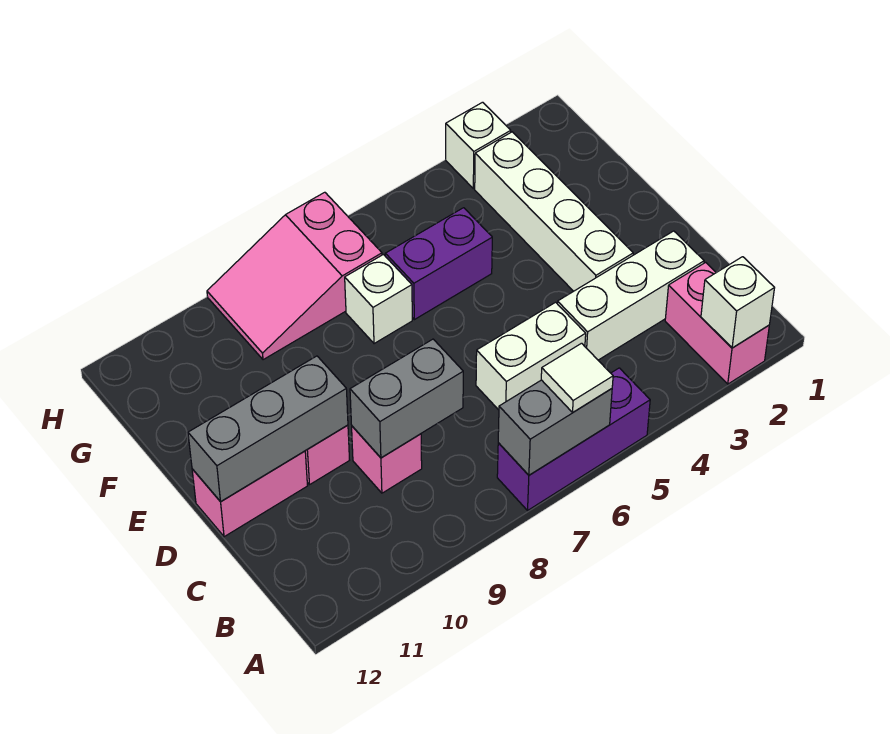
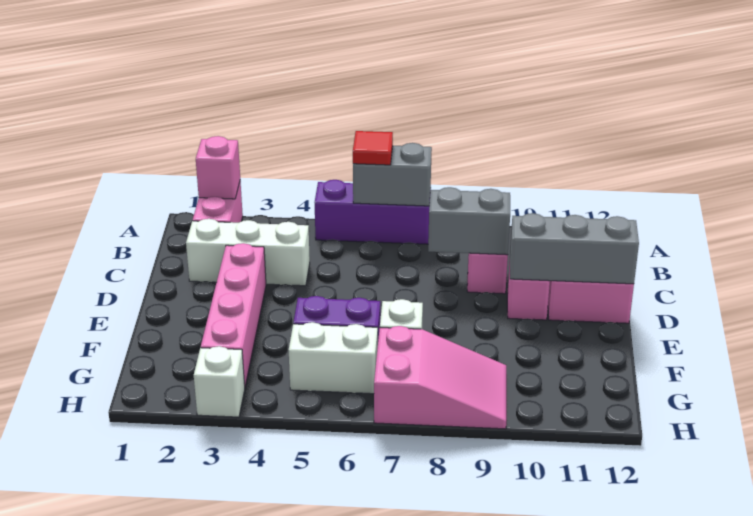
white brick A2 level 2 -> pink brick A2 level 2
white tile A6 level 3 -> red tile A6 level 3
white brick C5:C6 level 1 -> white brick G5:G6 level 1
white brick D3:G3 level 1 -> pink brick D3:G3 level 1

